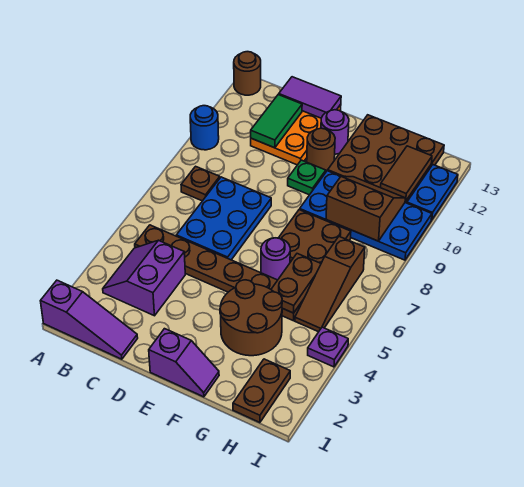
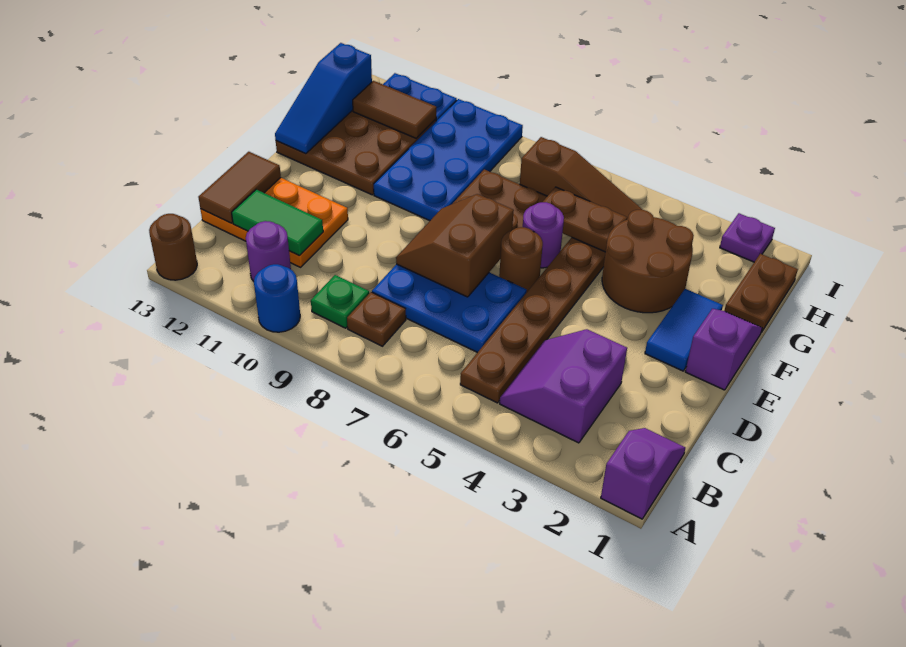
purple slope A1:C1 level 1 top A -> purple slope A1:B1 level 1 top A
purple slope B3:C4 level 1 top C -> purple slope B3:C4 level 1 top 3
purple tile C13:D13 level 2 -> brown tile C13:D13 level 2
none -> blue tile E2:F2 level 1
green plate E10 level 1 -> green plate B9 level 1
brown round brick E11 level 1 -> brown round brick E6 level 1
purple round brick E12 level 1 -> purple round brick B11 level 1
none -> blue slope F13:H13 level 2 top H
brown slope G9:H10 level 2 top 9 -> brown slope D7:E8 level 2 top 7
brown plate H1:H2 level 1 -> brown plate G1:H1 level 1
purple plate I4 level 1 -> purple plate I2 level 1

